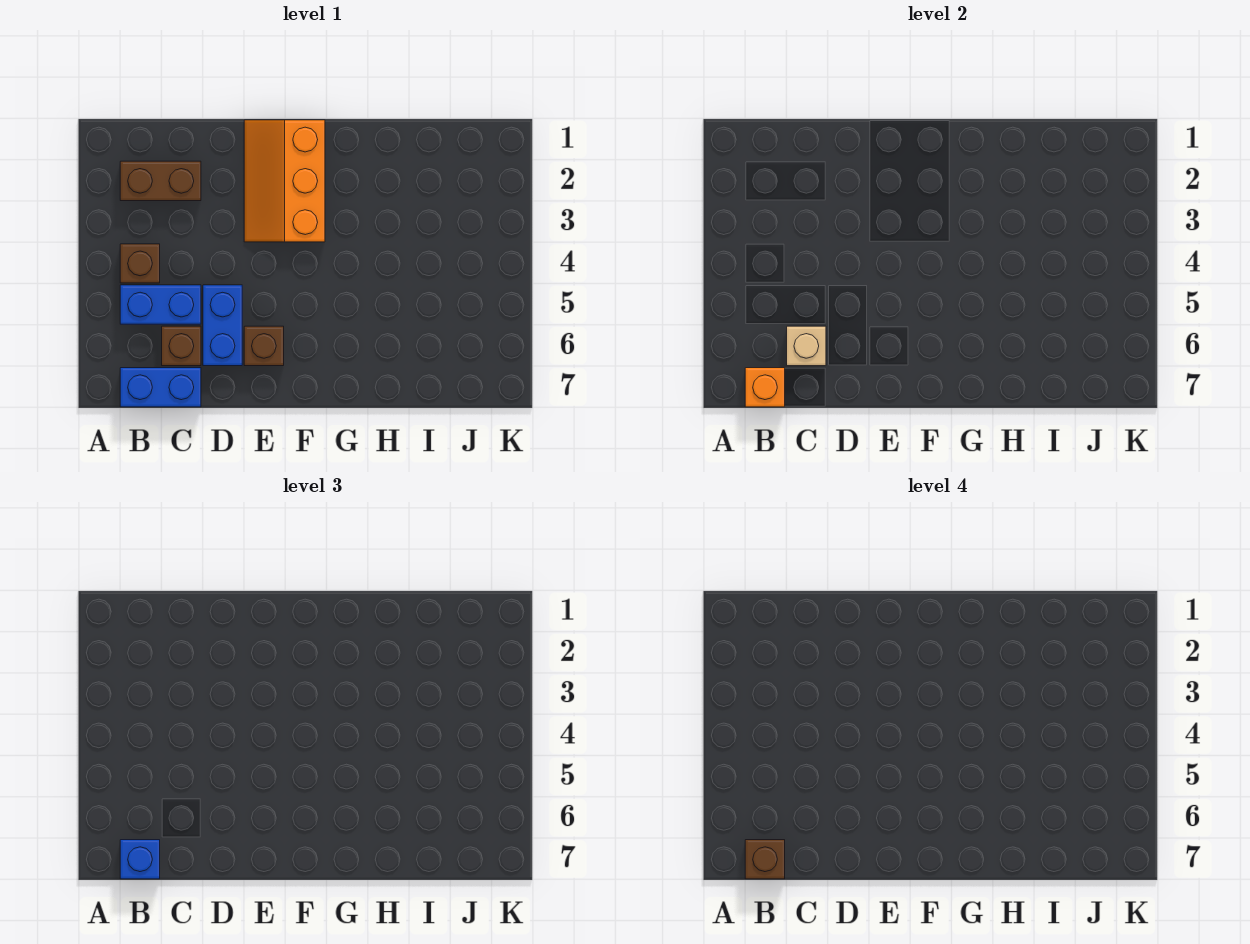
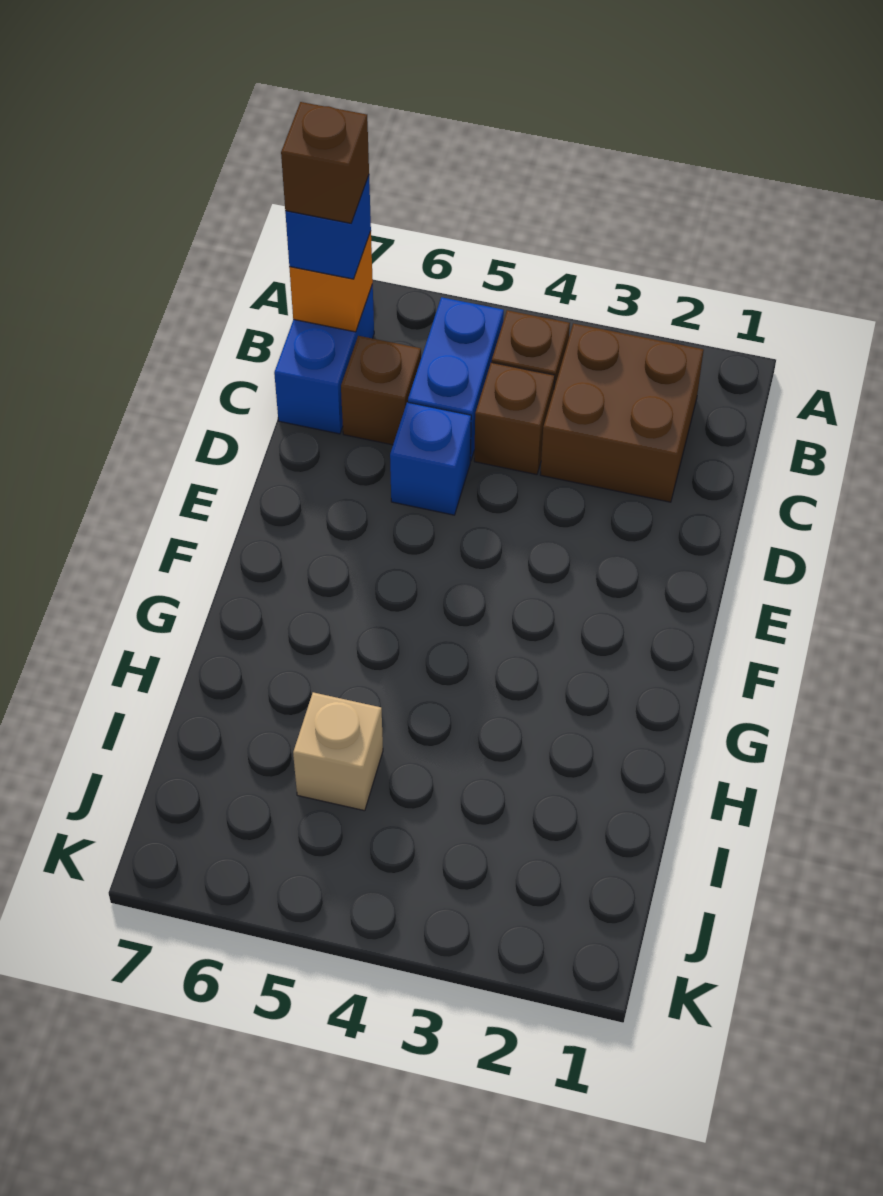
brown brick B2:C2 level 1 -> brown brick B2:C3 level 1
tan brick C6 level 2 -> tan brick I5 level 1
blue brick D5:D6 level 1 -> blue brick D5 level 1
orange slope E1:F3 level 1 top F -> none
brown brick E6 level 1 -> brown brick C4 level 1

